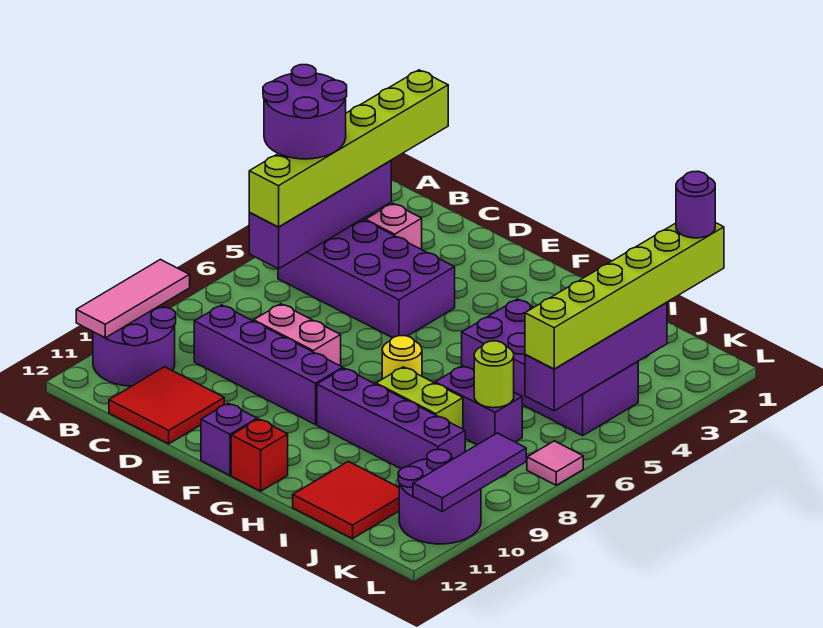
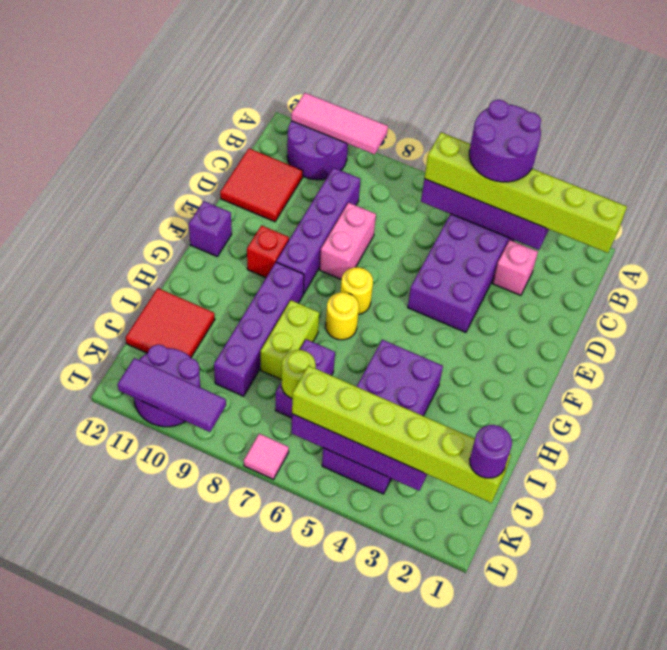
none -> yellow round brick F7 level 1
red brick G12 level 1 -> red brick F10 level 1

